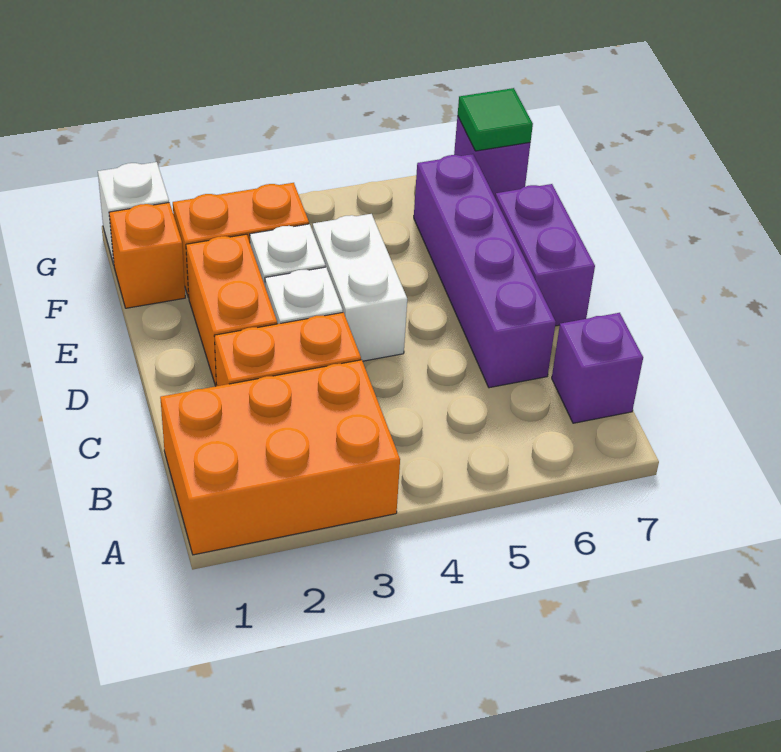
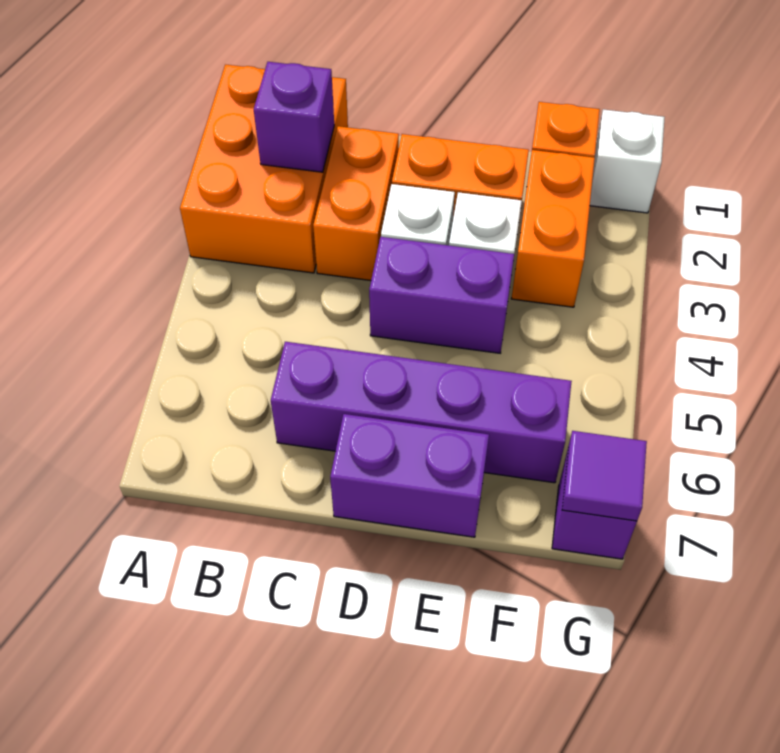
purple brick B7 level 1 -> purple brick B2 level 2
white brick D4:E4 level 1 -> purple brick D4:E4 level 1
green tile G7 level 2 -> purple tile G7 level 2

